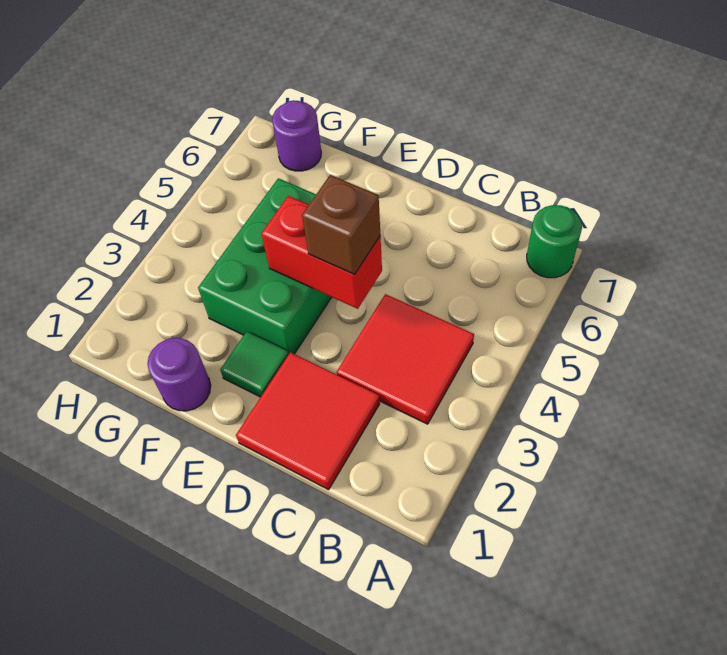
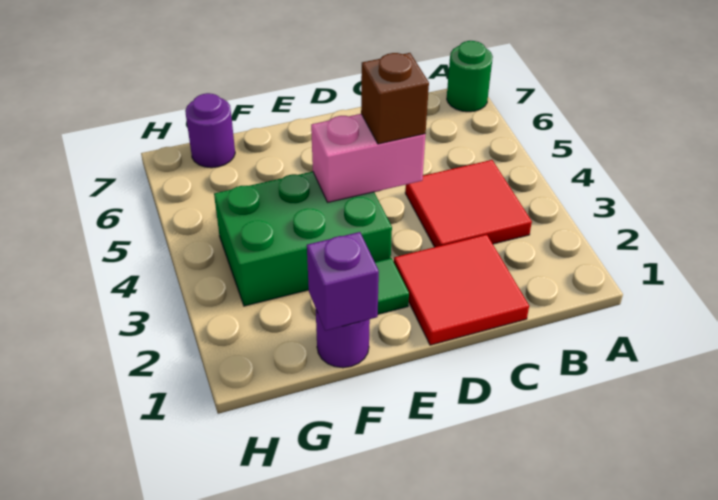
red brick D4:E4 level 2 -> pink brick D4:E4 level 2
green brick E3:F5 level 1 -> green brick E3:G4 level 1
none -> purple brick F1 level 2

